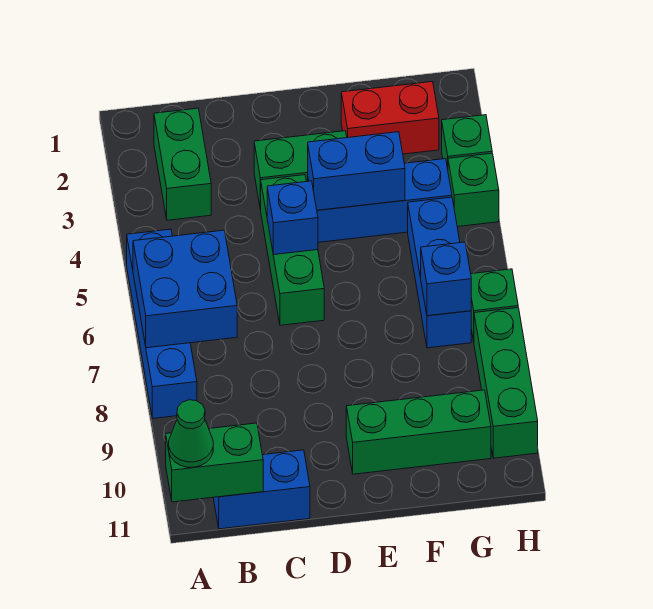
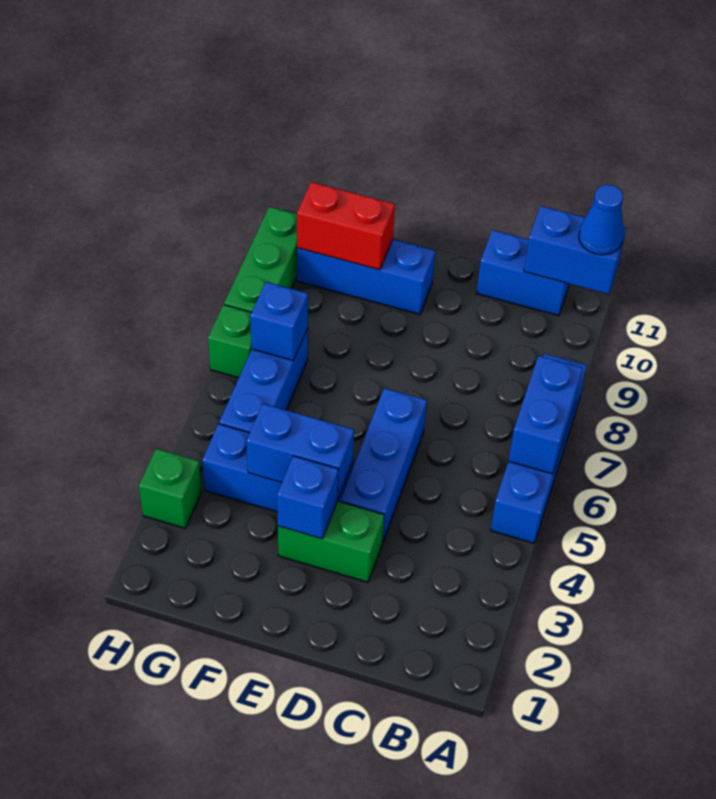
blue brick A6:B7 level 2 -> blue brick A6:A7 level 2
green brick A11:B11 level 2 -> blue brick A11:B11 level 2
green cone A11 level 3 -> blue cone A11 level 3
green brick B2:B3 level 1 -> none
green brick D4:D6 level 1 -> blue brick D4:D6 level 1
blue brick D5 level 2 -> blue brick E3 level 2
green brick E10:G10 level 1 -> blue brick E10:G10 level 1
red brick F2:G2 level 1 -> red brick F10:G10 level 2
green brick H4 level 1 -> none

